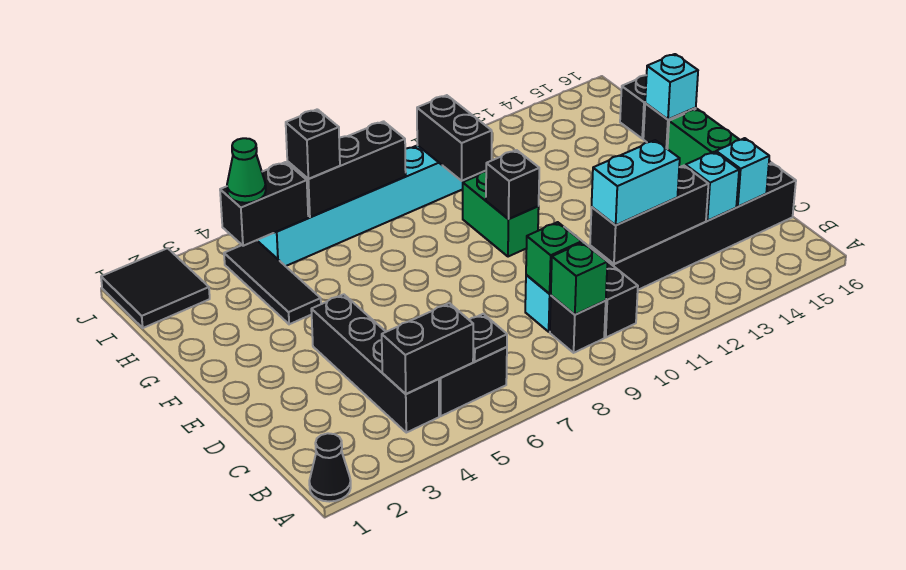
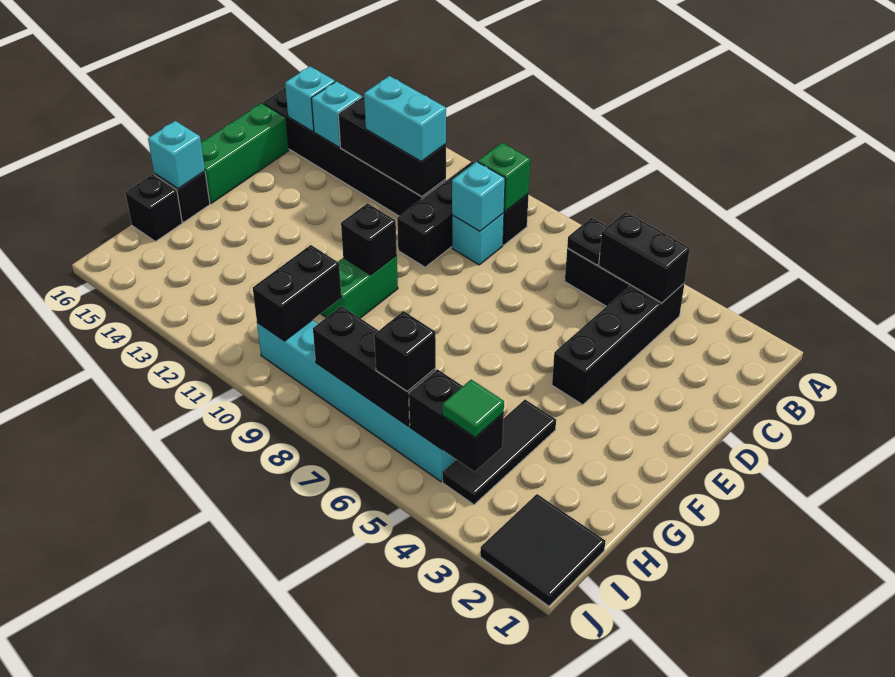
black cone A1 level 1 -> none
green brick C9 level 2 -> cyan brick C9 level 2
green cone I4 level 3 -> green tile I4 level 3

